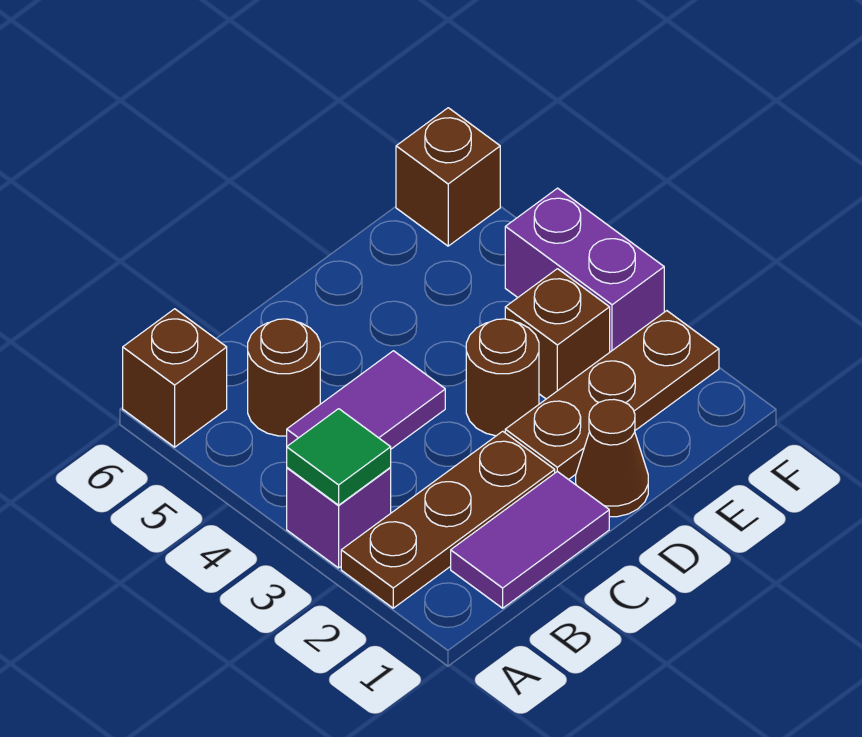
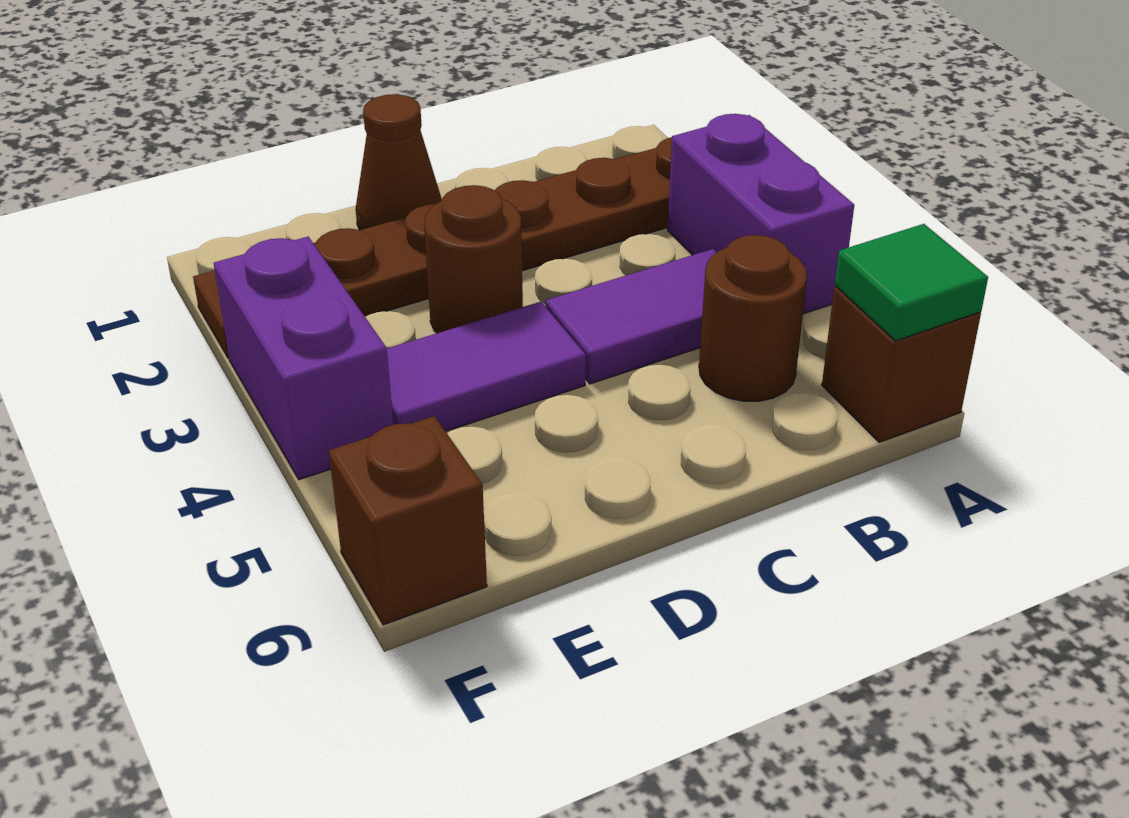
purple brick A3 level 1 -> purple brick A3:A4 level 1
green tile A3 level 2 -> green tile A6 level 2
purple tile B1:C1 level 1 -> purple tile D4:E4 level 1
brown brick E3 level 1 -> none

